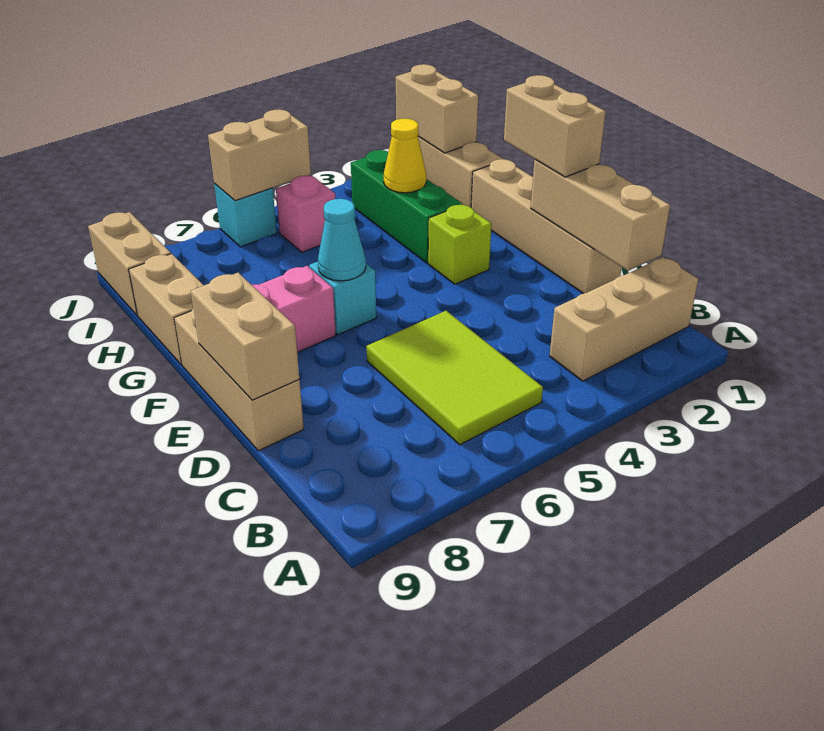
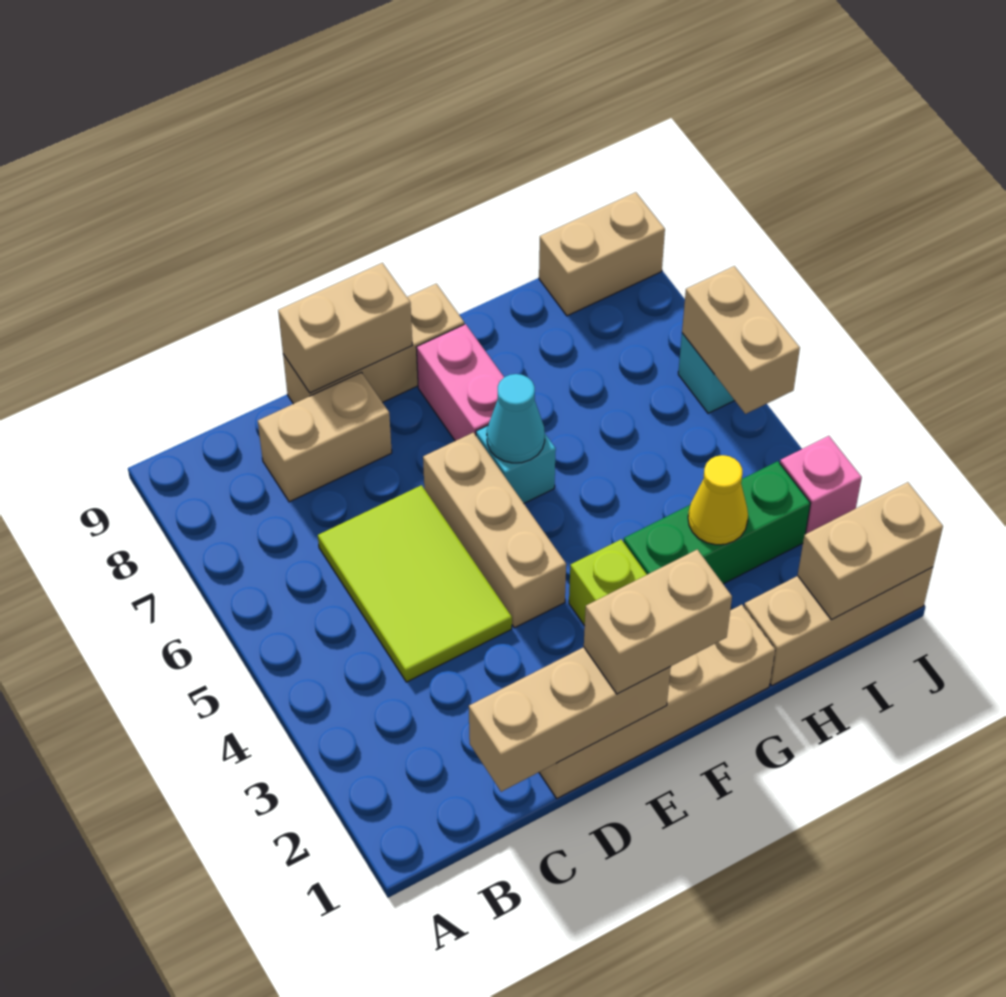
tan brick B1:B3 level 1 -> tan brick E4:E6 level 1
lime tile B5:D6 level 1 -> lime tile C4:D6 level 1
tan brick G9:H9 level 1 -> tan brick C8:D8 level 1
pink brick I5 level 1 -> pink brick J3 level 1

